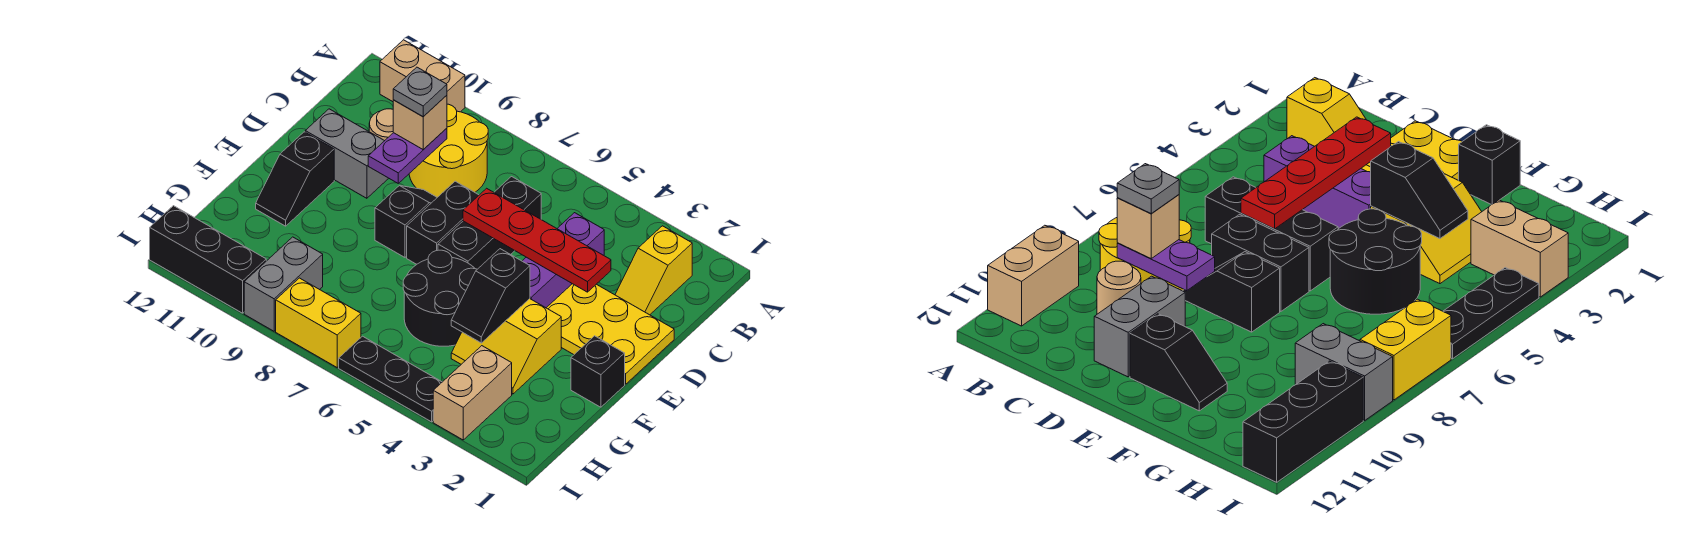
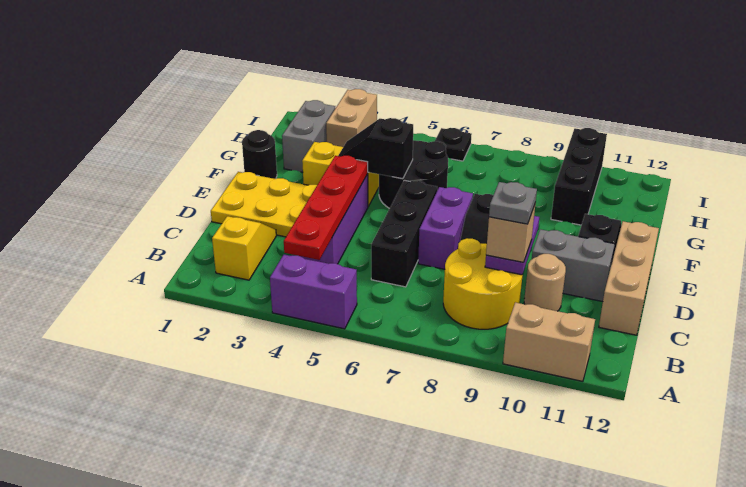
none -> purple brick A4:A5 level 1
none -> tan brick C12:E12 level 1
red plate D3:D6 level 2 -> red plate B4:E4 level 2
black brick D7:E7 level 1 -> purple brick D7:E7 level 1
black brick F1 level 1 -> black round brick F1 level 1
black slope F4:G4 level 2 top F -> black slope F4:F5 level 2 top 5
grey brick H9:I9 level 1 -> grey brick G2:H2 level 1
black plate I4:I6 level 1 -> black plate I6 level 1
yellow brick I7:I8 level 1 -> none
black brick I10:I12 level 1 -> black brick G10:I10 level 1

